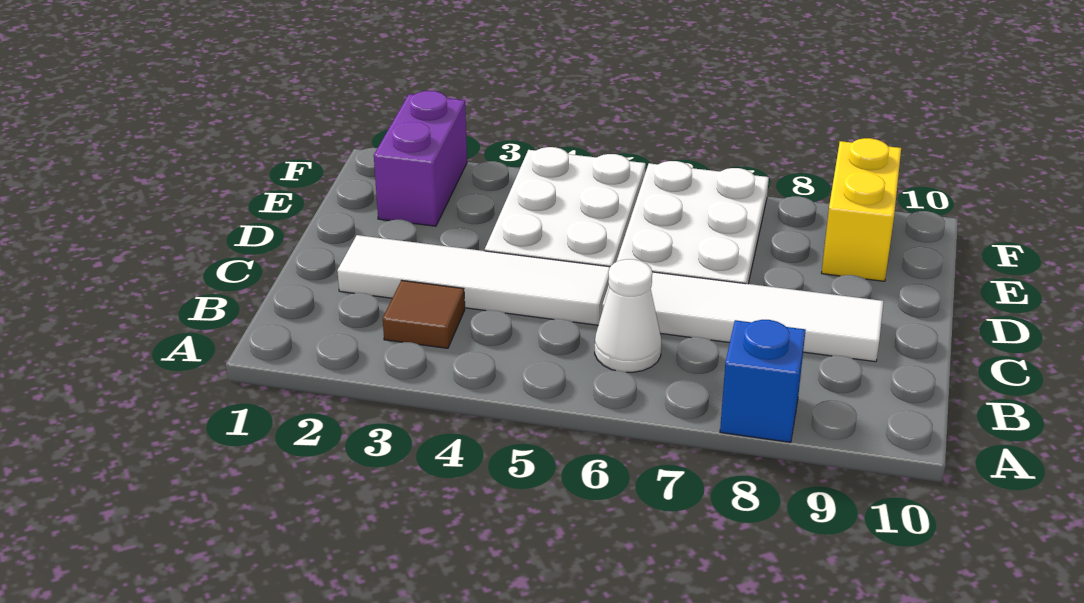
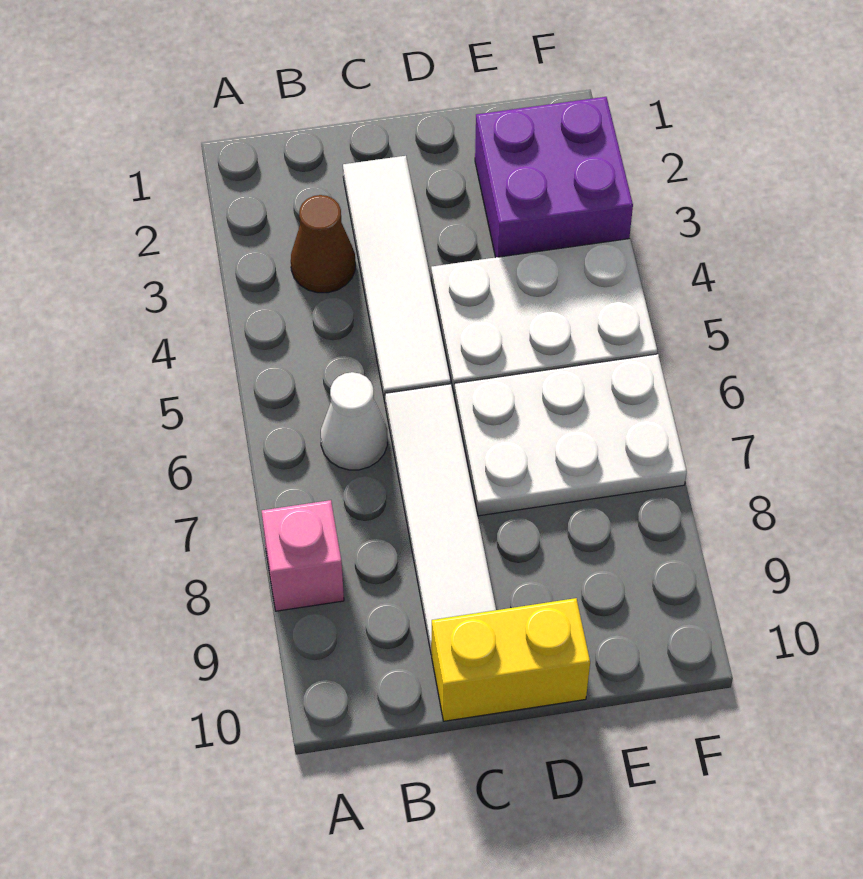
blue brick A8 level 1 -> pink brick A8 level 1
brown tile B3 level 1 -> brown cone B3 level 1
purple brick E2:F2 level 1 -> purple brick E2:F3 level 1
yellow brick E9:F9 level 1 -> yellow brick C10:D10 level 1

